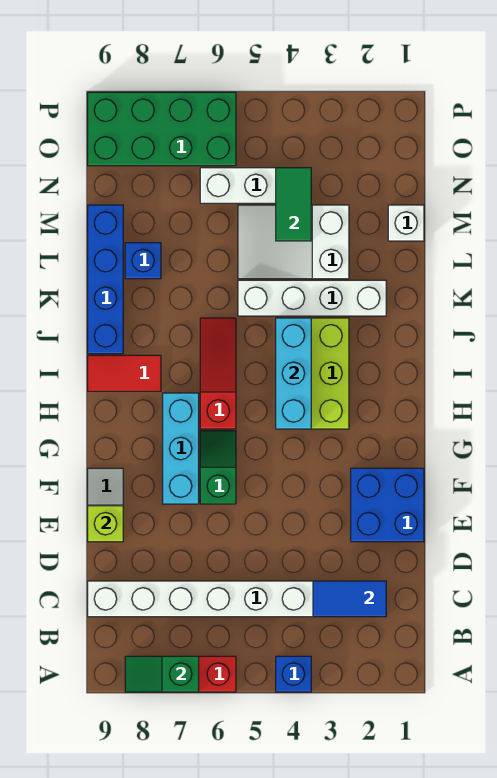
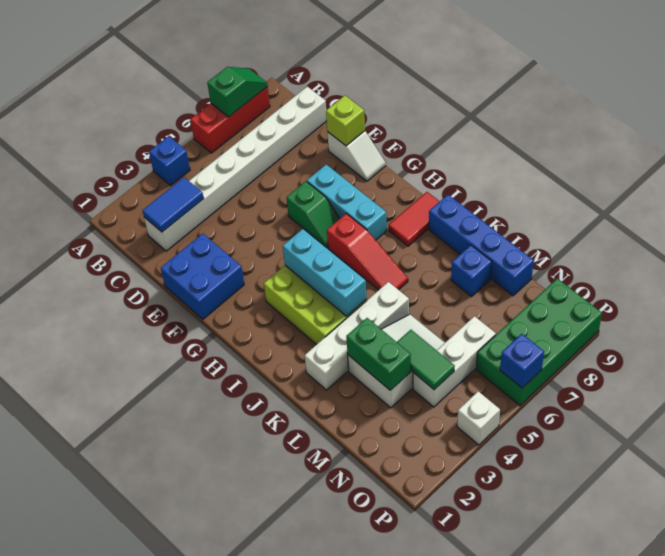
none -> green brick L3:M3 level 2
white brick M1 level 1 -> white brick P4 level 1
none -> blue brick P6 level 2

